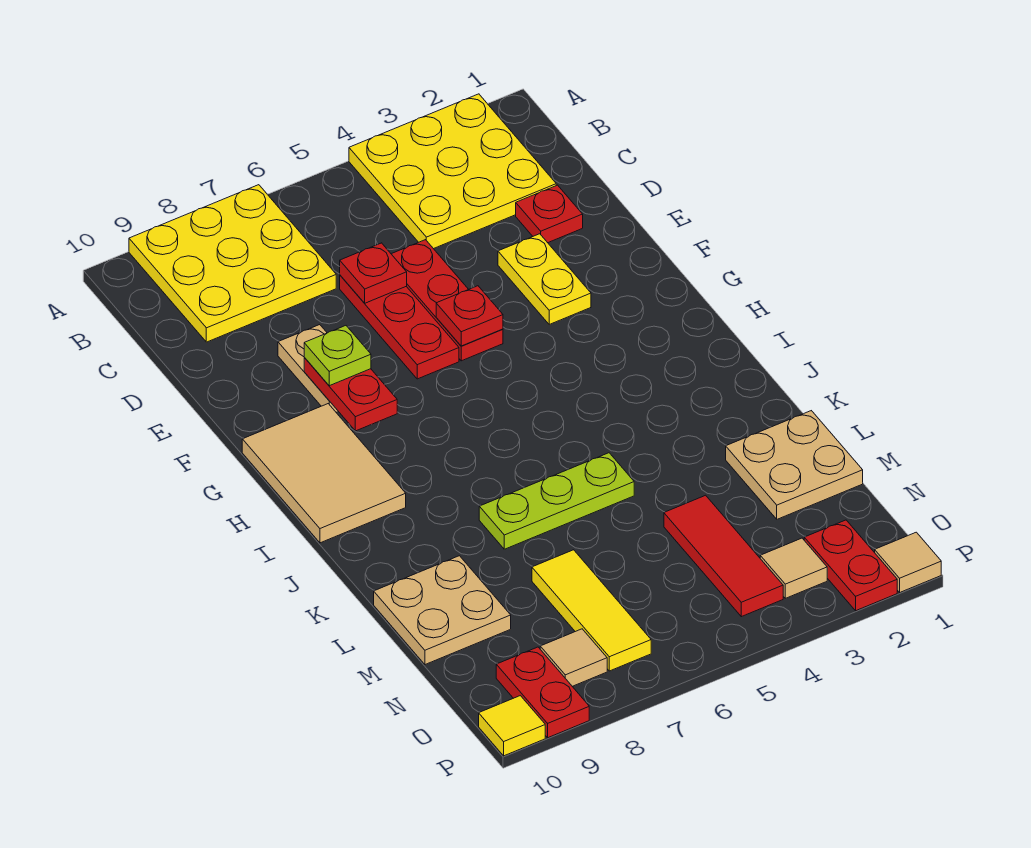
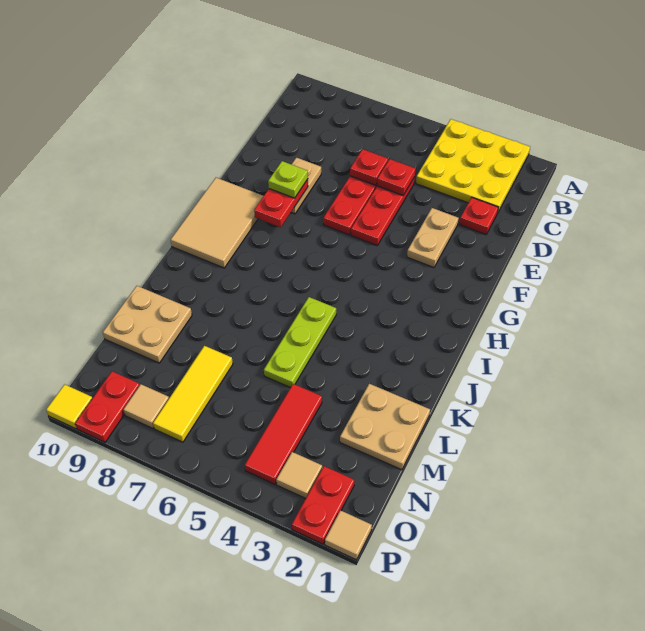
yellow plate A7:C9 level 1 -> none
yellow plate E3:F3 level 1 -> tan plate E3:F3 level 1
red plate F5 level 2 -> red plate D5 level 2
lime plate K5:K7 level 1 -> lime plate J5:L5 level 1

